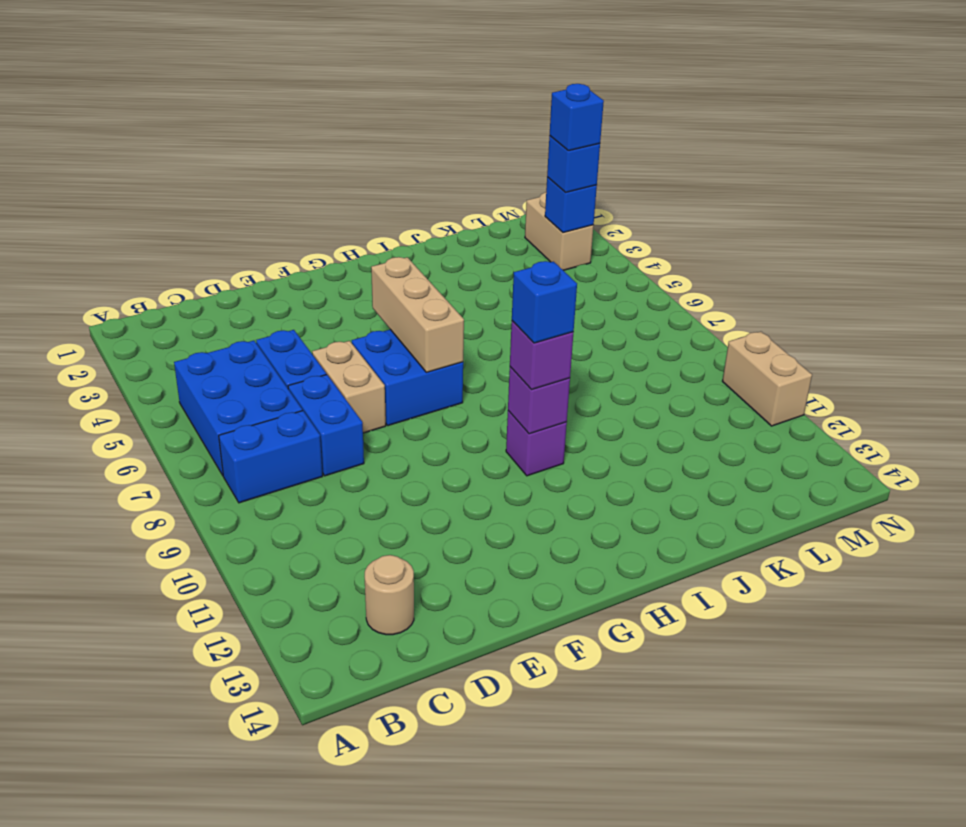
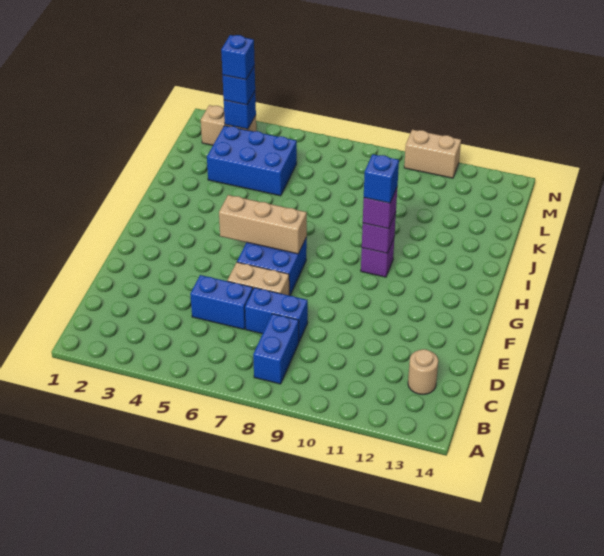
blue brick B5:C7 level 1 -> blue brick K3:L5 level 1

